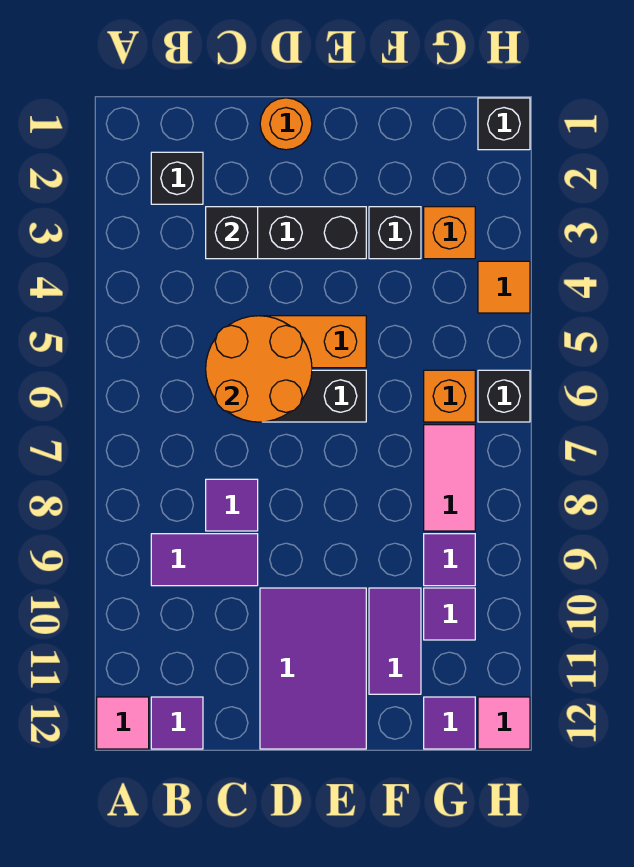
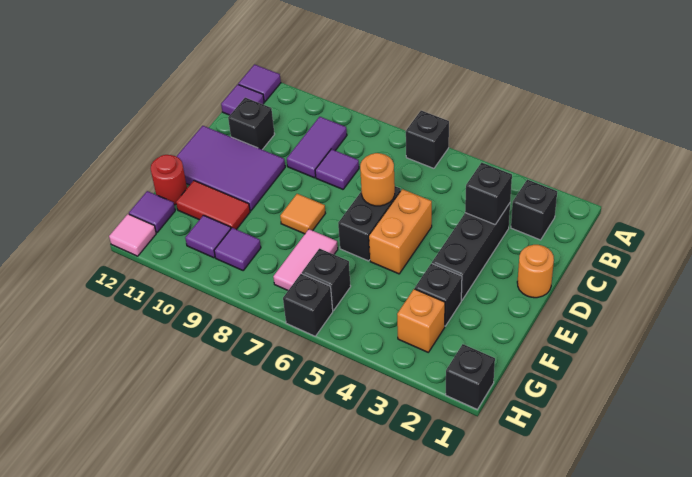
none -> black brick A6 level 1
pink tile A12 level 1 -> purple tile A12 level 1
orange round brick C5:D6 level 2 -> orange round brick D6 level 2
none -> black brick C11 level 1
purple tile F10:F11 level 1 -> red tile F10:F11 level 1
none -> red round brick F12 level 1
orange brick G6 level 1 -> black brick G6 level 1
pink tile G7:G8 level 1 -> pink tile F7:G7 level 1
orange tile H4 level 1 -> orange tile E8 level 1

